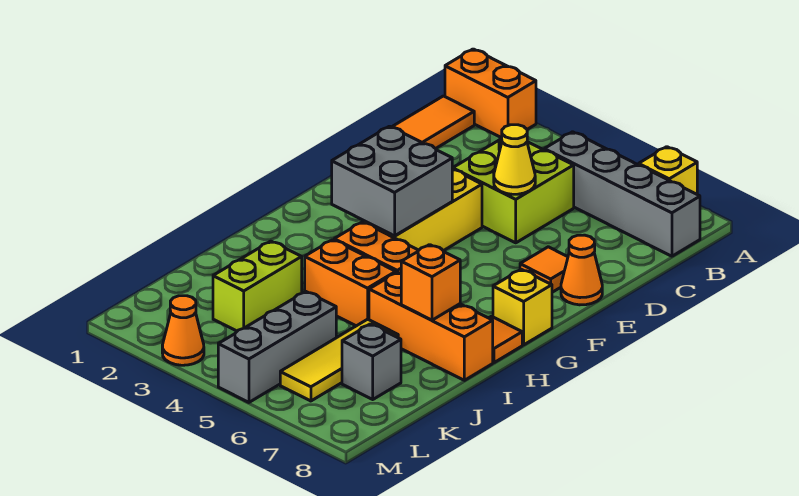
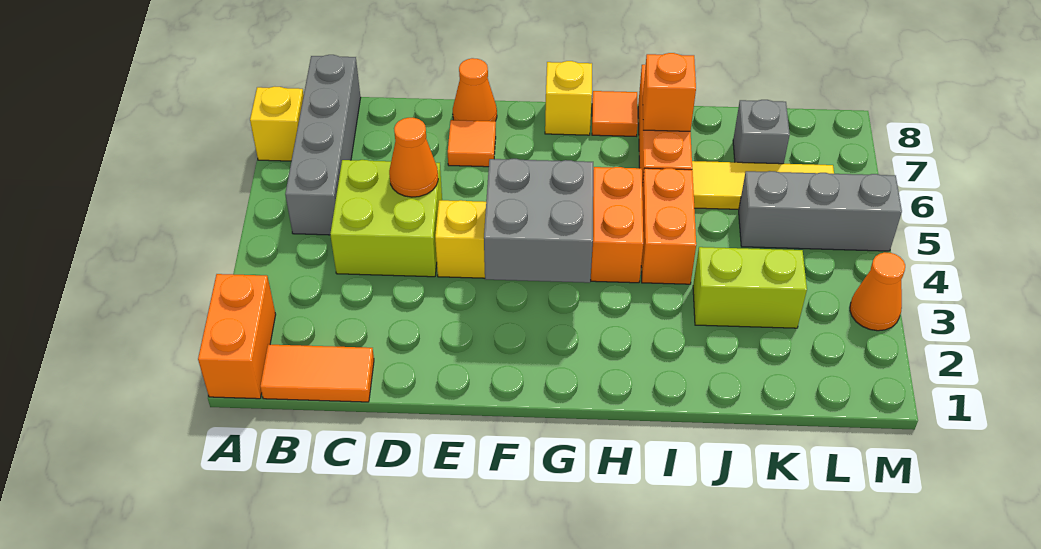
yellow cone D5 level 2 -> orange cone D5 level 2

